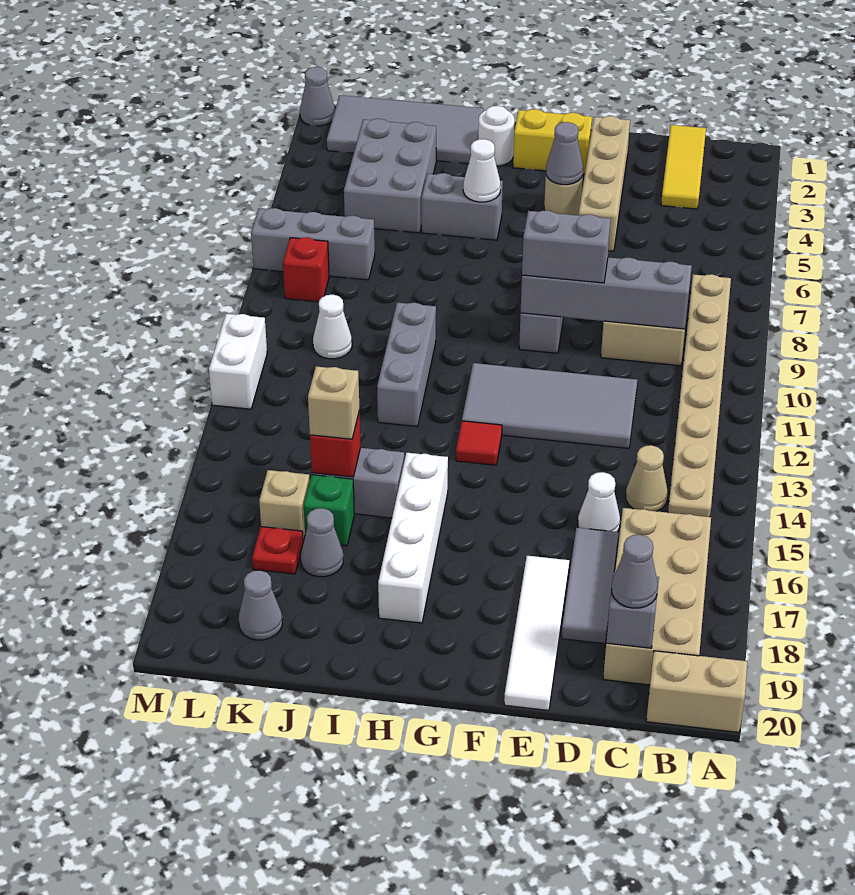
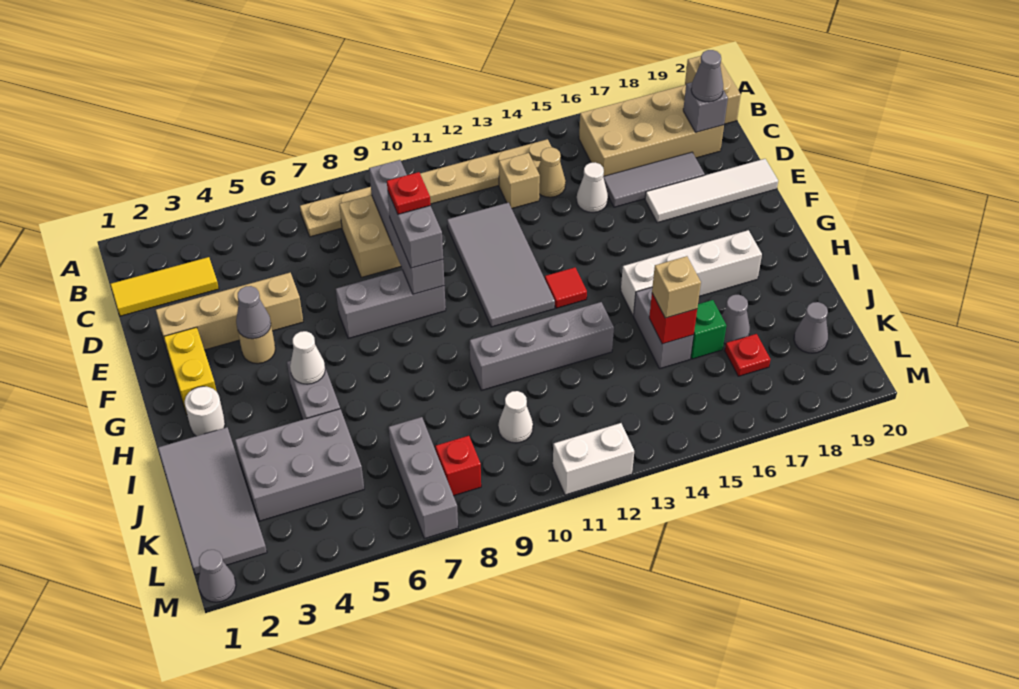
none -> red plate E9 level 4
grey brick I10:I12 level 1 -> grey brick I10:I13 level 1
tan brick K16 level 1 -> tan brick C13 level 1

